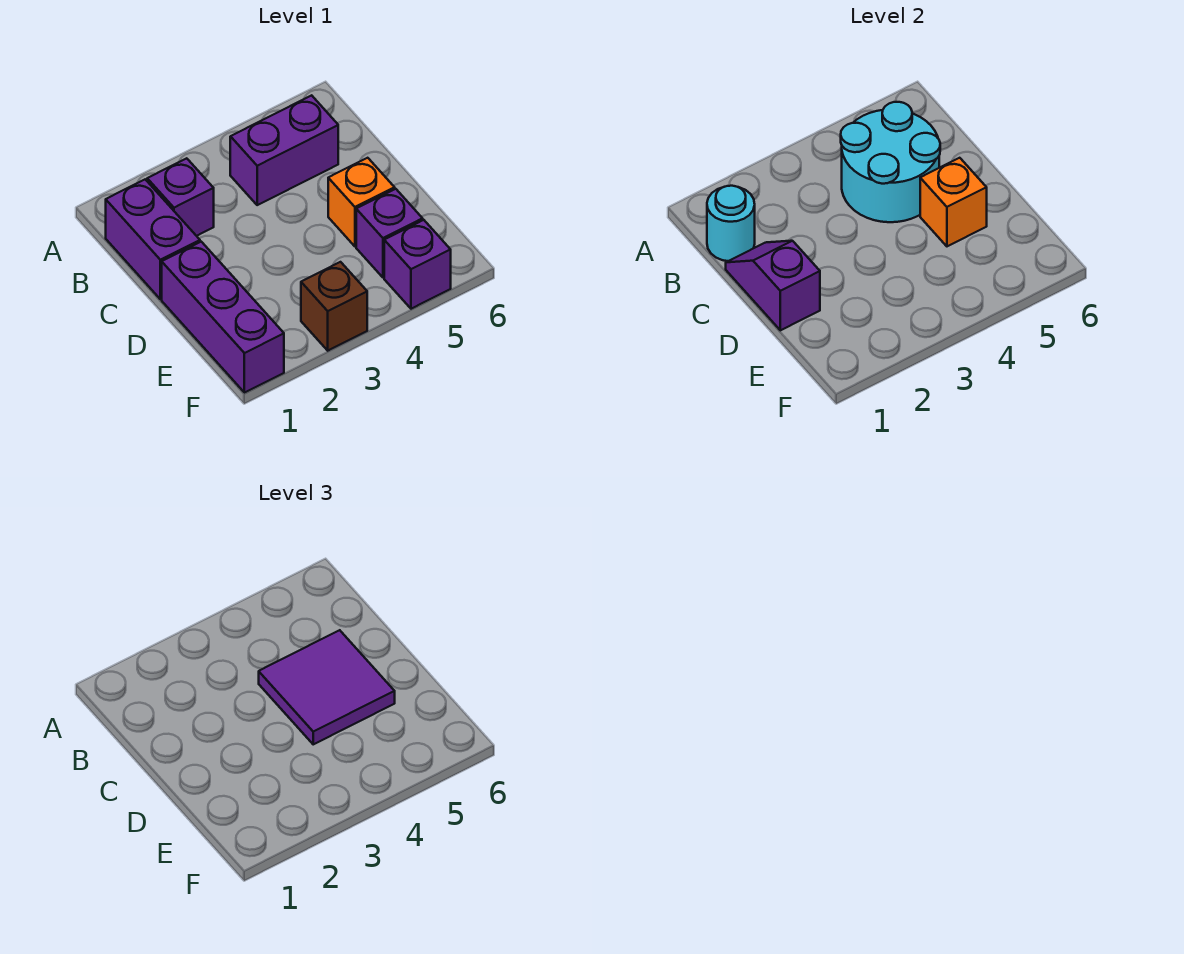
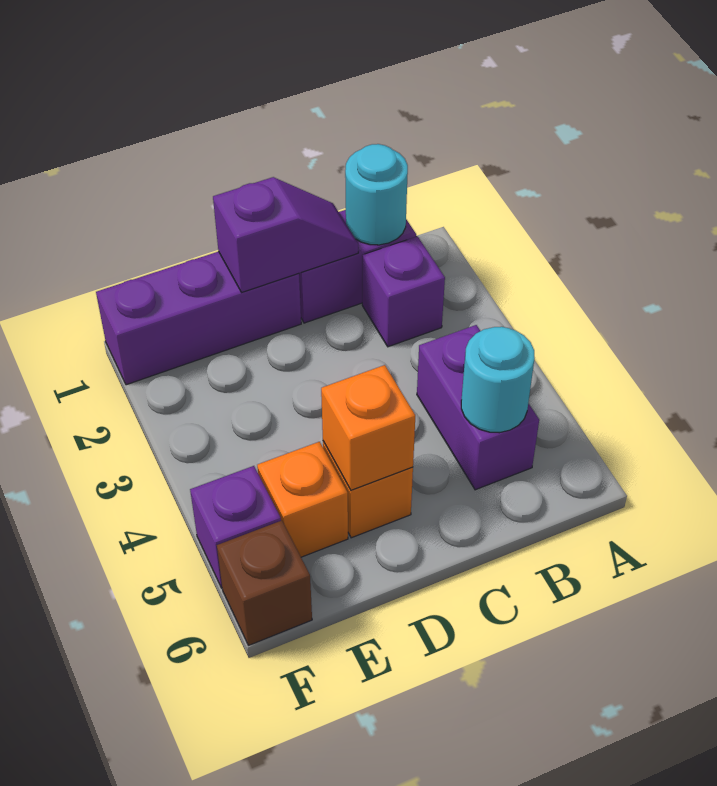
cyan round brick B4:C5 level 2 -> cyan round brick B5 level 2
purple tile C4:D5 level 3 -> none
purple brick E5 level 1 -> orange brick E5 level 1
brown brick F3 level 1 -> brown brick F6 level 1

